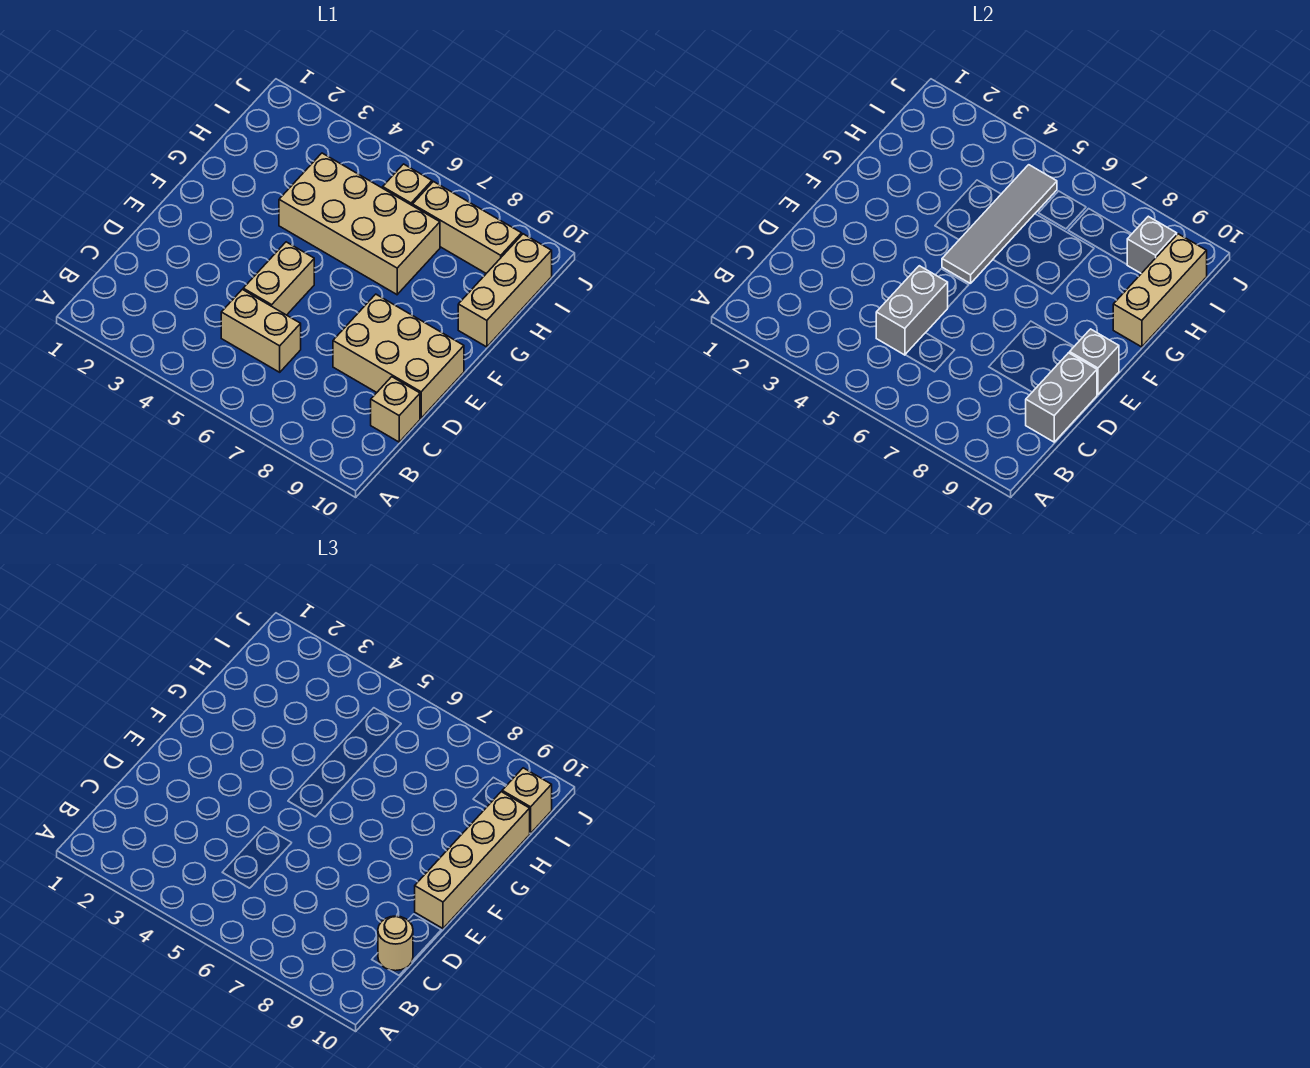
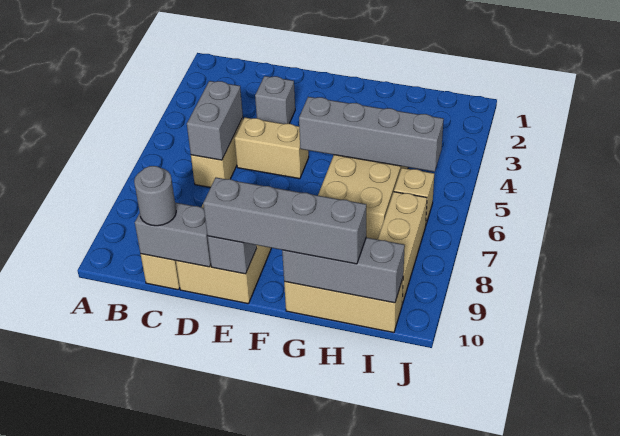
grey brick C5:D5 level 2 -> grey brick C5:C6 level 2
tan round brick C10 level 3 -> grey round brick C10 level 3
tan brick E10:H10 level 3 -> grey brick E10:H10 level 3
grey tile F5:I5 level 2 -> grey brick F5:I5 level 2
tan brick G10:I10 level 2 -> grey brick G10:I10 level 2
grey brick I9 level 2 -> grey brick D3 level 1
tan brick I10 level 3 -> none

